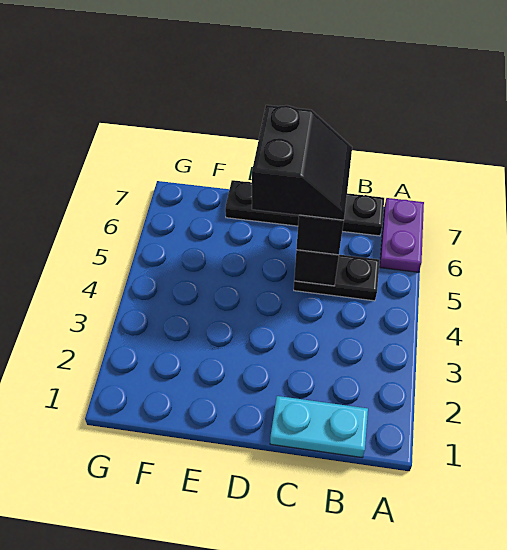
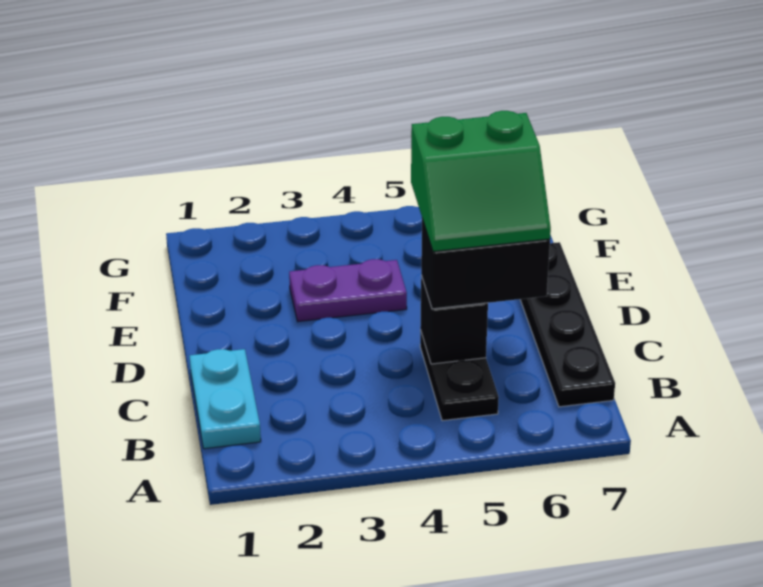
purple plate A6:A7 level 1 -> purple plate E3:E4 level 1
black slope C5:D6 level 4 top D -> green slope C5:D6 level 4 top D

